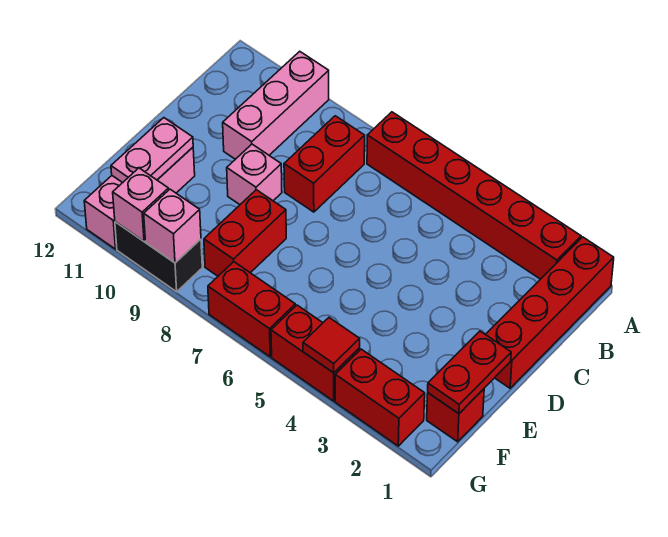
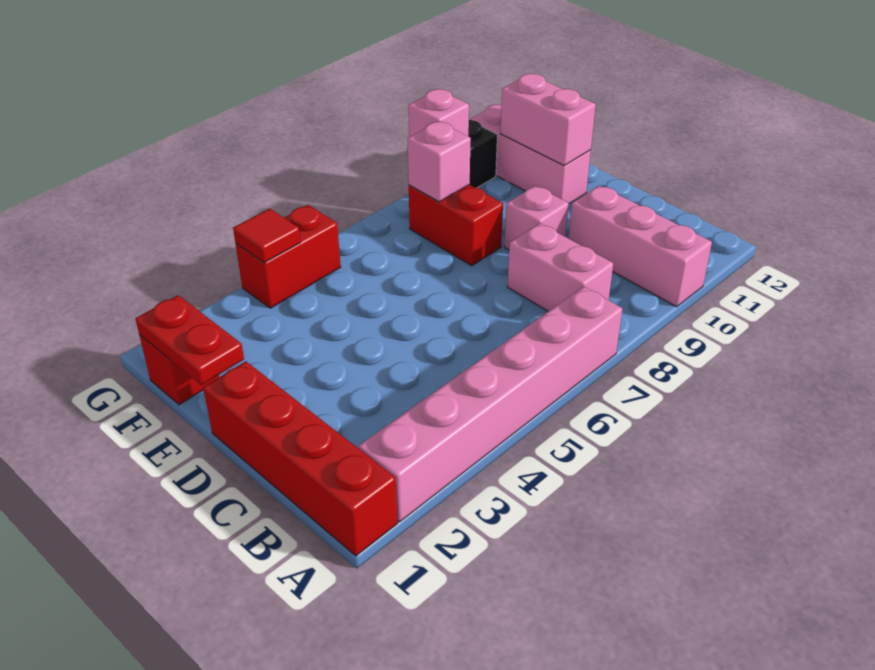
red brick A2:A7 level 1 -> pink brick A2:A7 level 1
red brick B8:C8 level 1 -> pink brick B8:C8 level 1
pink plate E11:F11 level 2 -> pink brick E11:F11 level 2
red brick G2:G3 level 1 -> none
red brick G6:G7 level 1 -> none
pink brick G10 level 2 -> pink brick F8 level 2

